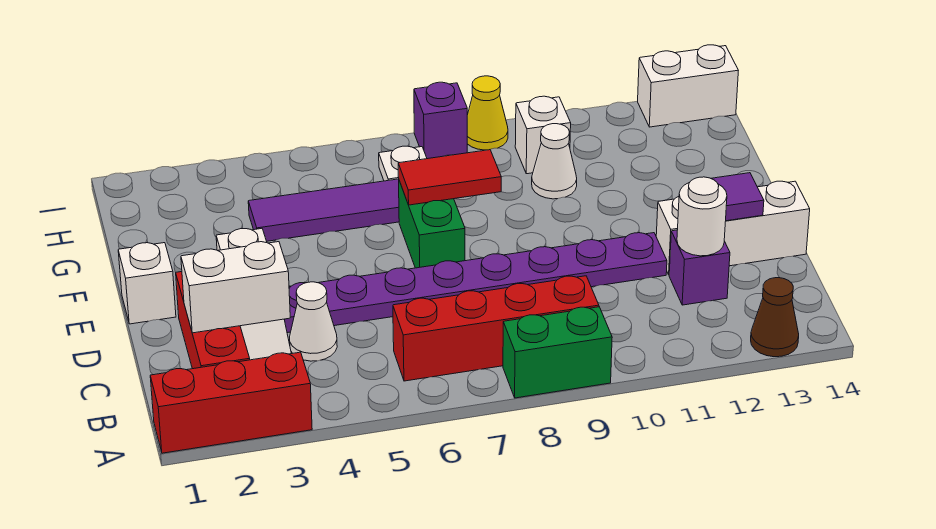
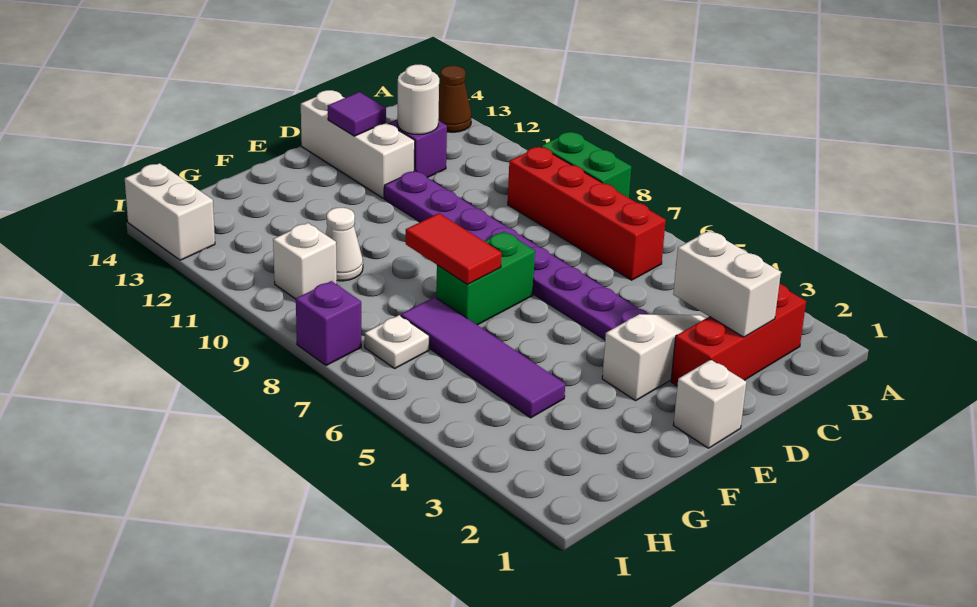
red brick A1:A3 level 1 -> none
white cone C4 level 1 -> none
yellow cone I9 level 1 -> none

